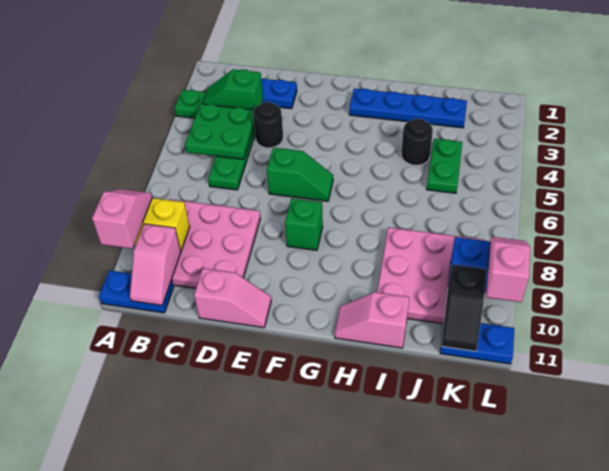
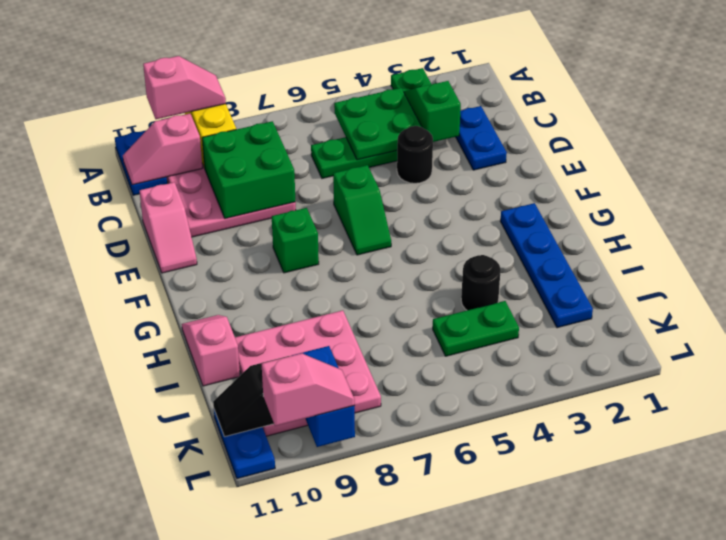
none -> green brick C8:D9 level 2

